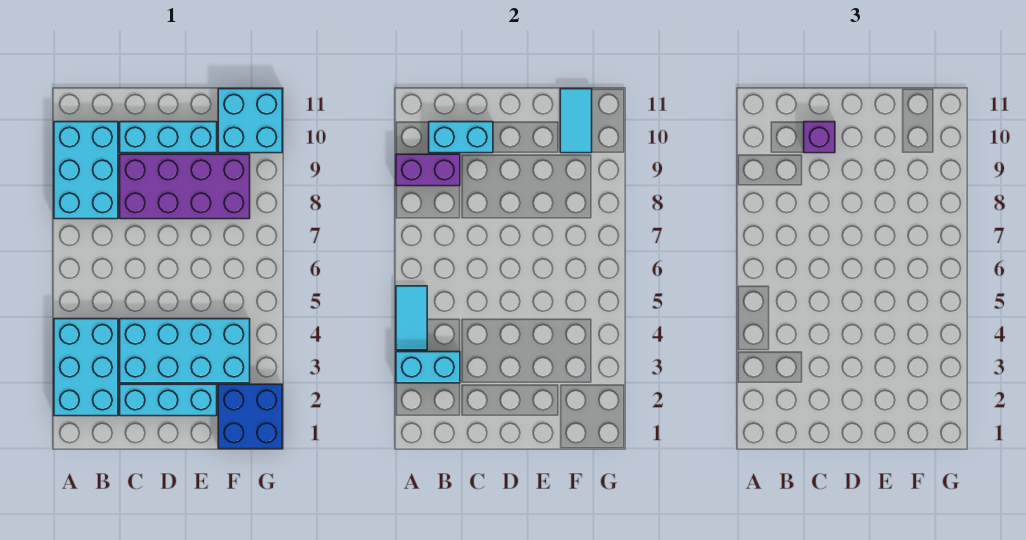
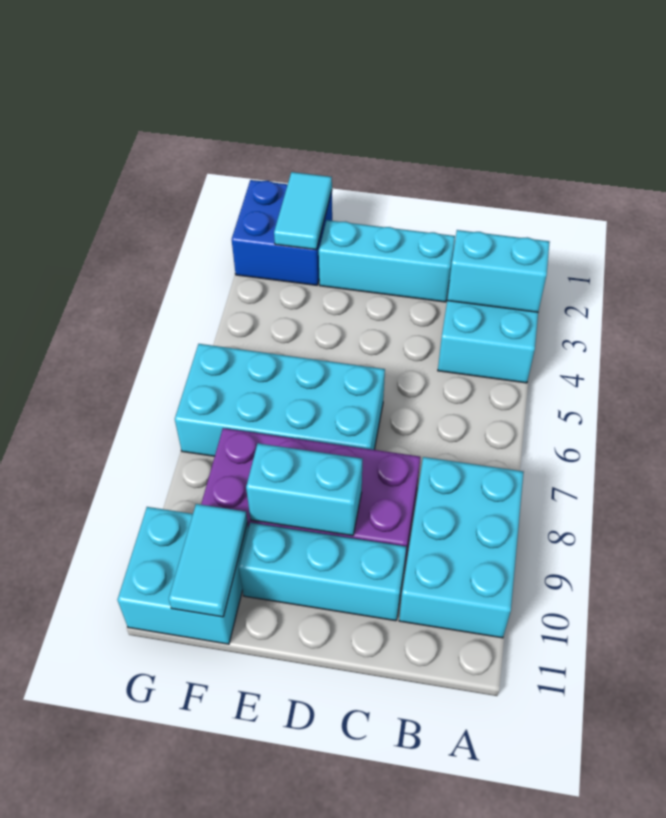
cyan tile A4:A5 level 2 -> cyan tile F1:F2 level 2
purple brick A9:B9 level 2 -> none
cyan brick B10:C10 level 2 -> cyan brick D9:E9 level 2
cyan brick C3:F4 level 1 -> cyan brick D6:G7 level 1
purple brick C10 level 3 -> none

